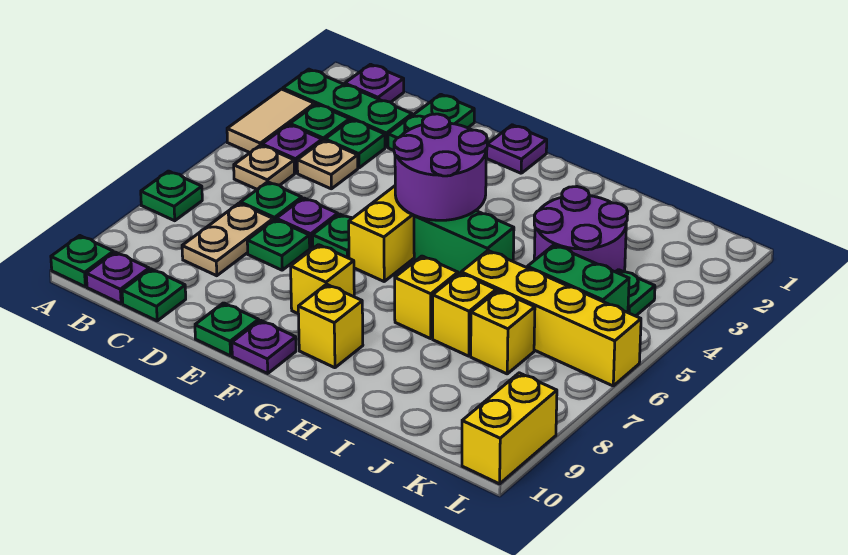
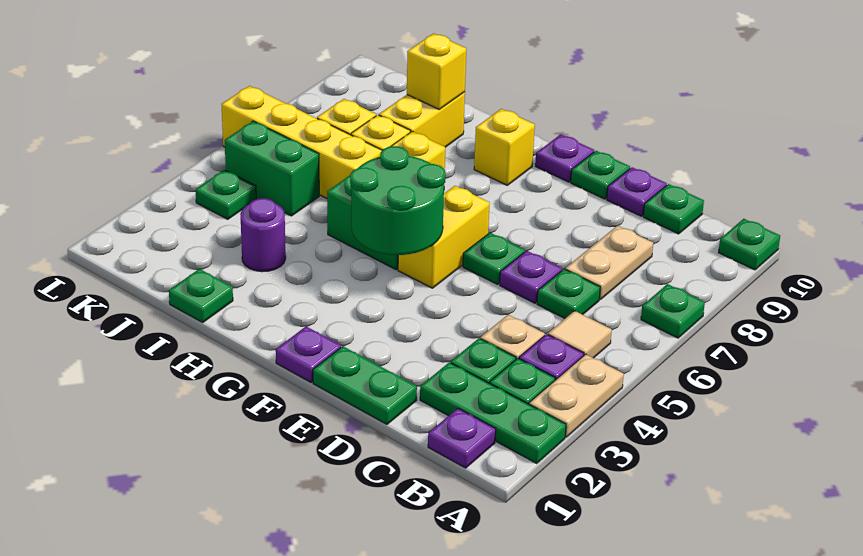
tan tile A3:A4 level 1 -> tan plate A3:A4 level 1
tan plate B5 level 1 -> tan tile B5 level 1
purple plate B10 level 1 -> purple plate D10 level 1
green plate D1:D2 level 1 -> green plate D1:E1 level 1
green plate D7 level 1 -> green plate I1 level 1
purple round brick F4:G5 level 2 -> green round brick F4:G5 level 2
yellow brick F8 level 1 -> yellow brick I9 level 2
purple round brick I3:J4 level 1 -> purple round brick I3 level 1
yellow brick L9:L10 level 1 -> yellow brick I8:I9 level 1

